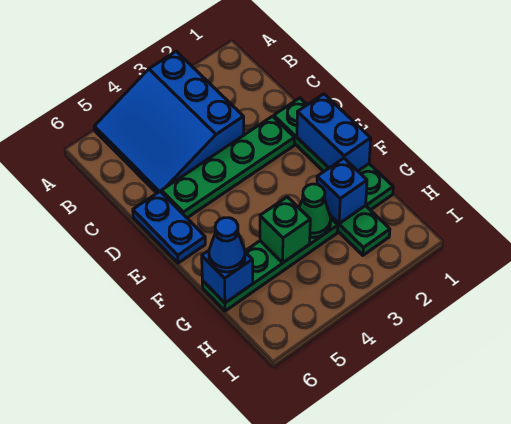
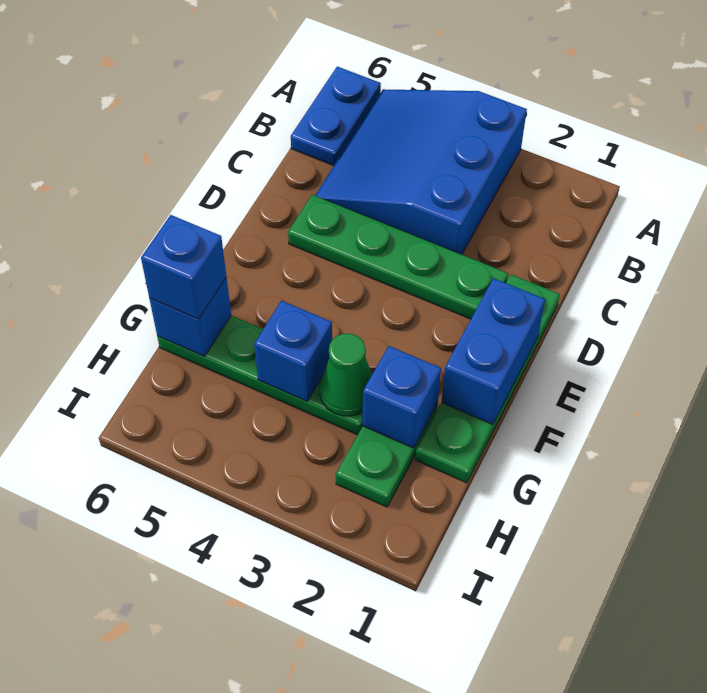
blue plate D6:E6 level 1 -> blue plate A6:B6 level 1
green brick G4 level 2 -> blue brick G4 level 2
blue cone G6 level 3 -> blue brick G6 level 3

